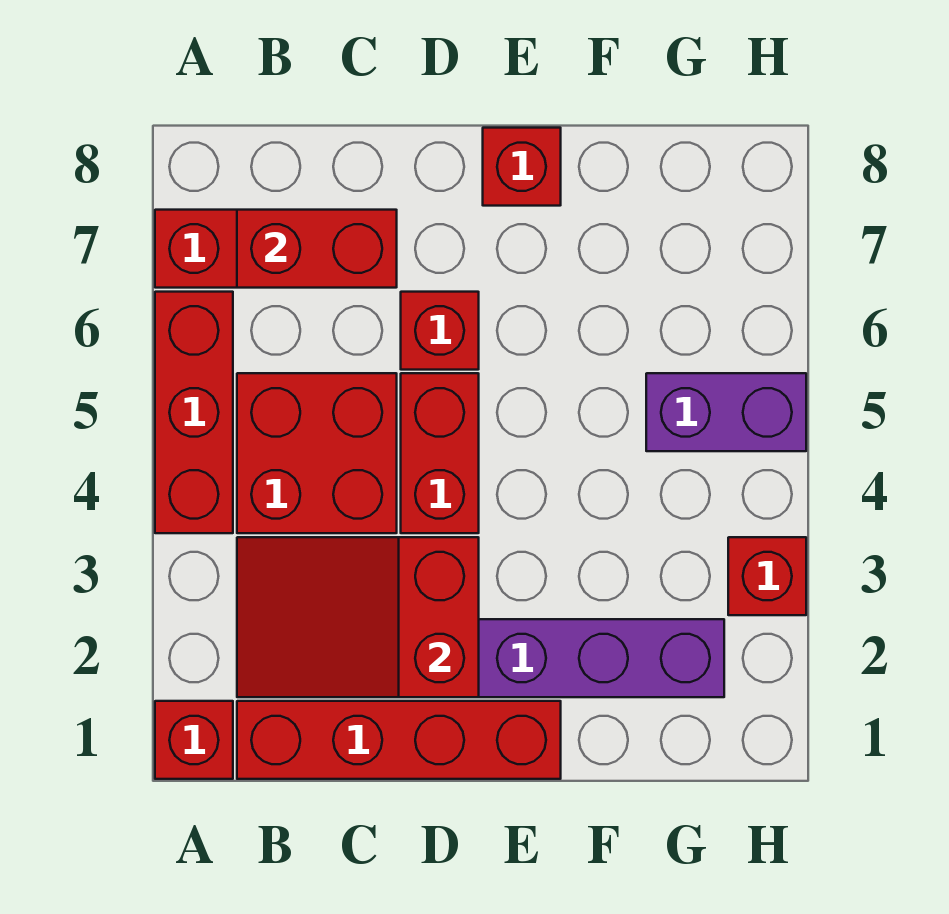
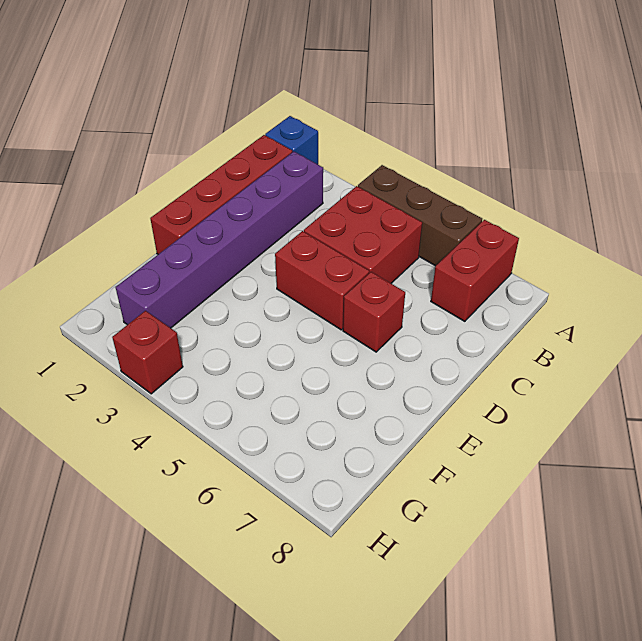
red brick A1 level 1 -> blue brick A1 level 1
red brick A4:A6 level 1 -> brown brick A4:A6 level 1
red slope B2:D3 level 2 top D -> none
red brick B7:C7 level 2 -> none
red brick E8 level 1 -> none
purple brick G5:H5 level 1 -> none

